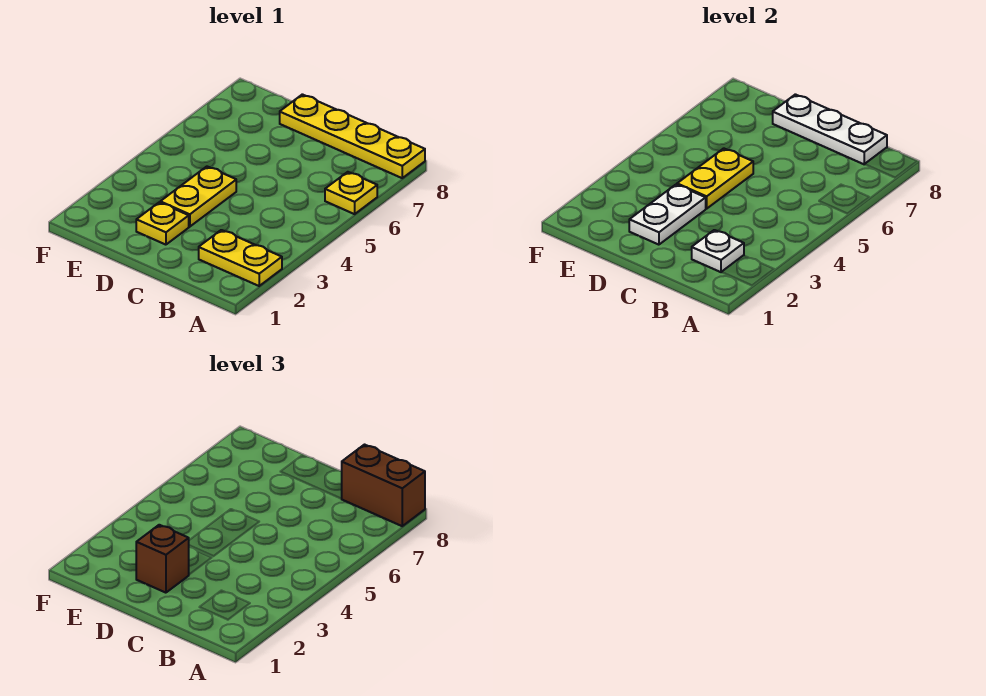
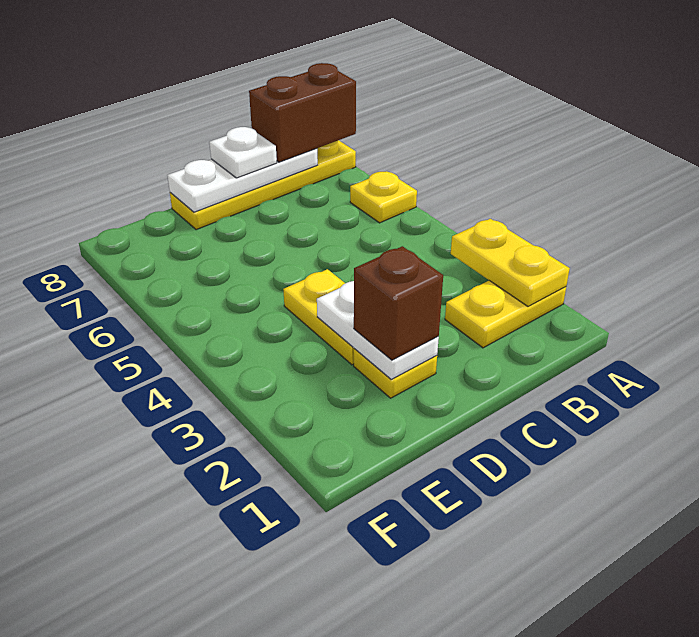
white plate B2 level 2 -> white plate C8 level 3
yellow plate D4:D5 level 2 -> yellow plate A2:A3 level 2

